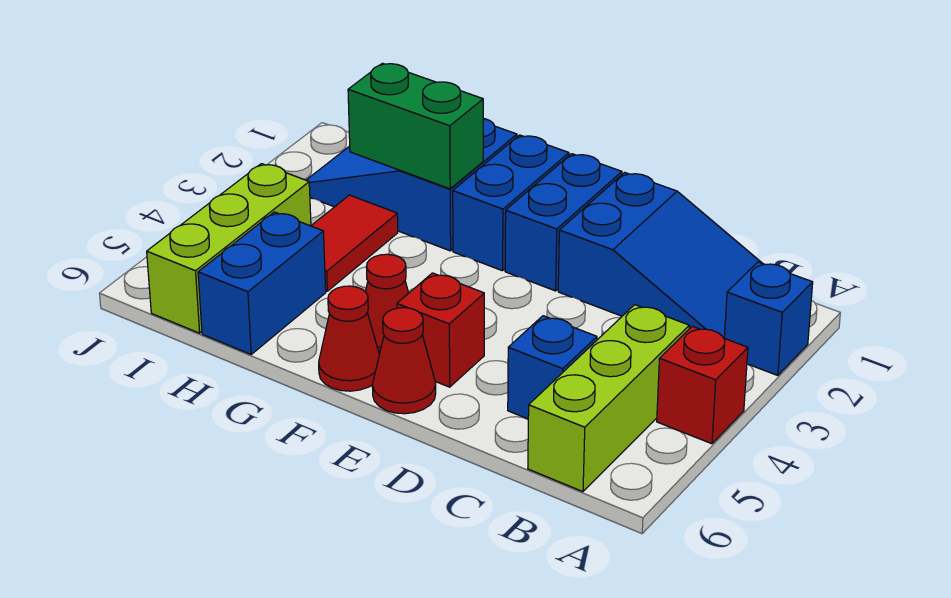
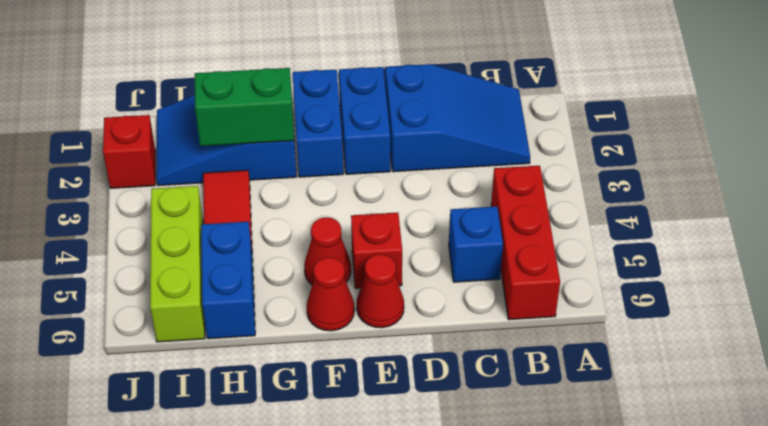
blue brick A2 level 1 -> none
red brick A4 level 1 -> red brick J2 level 1
lime brick B4:B6 level 1 -> red brick B4:B6 level 1

